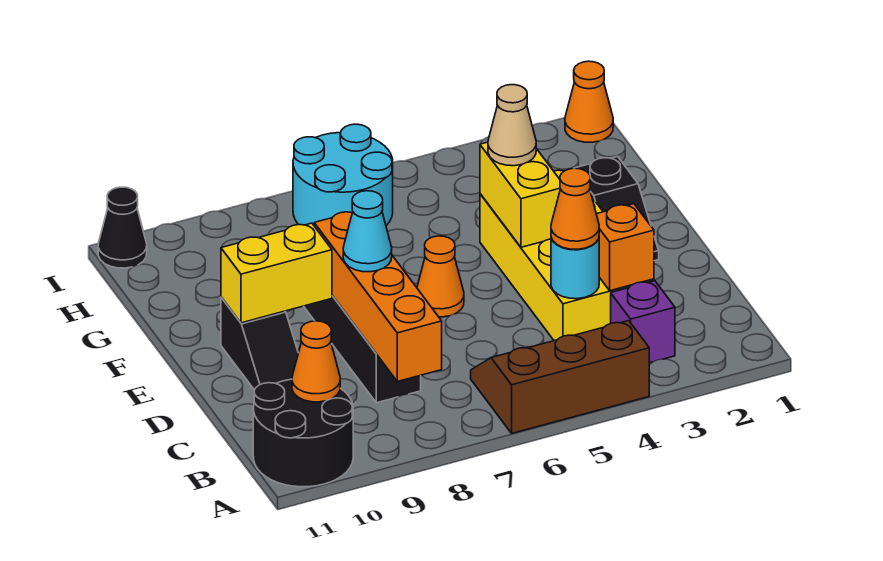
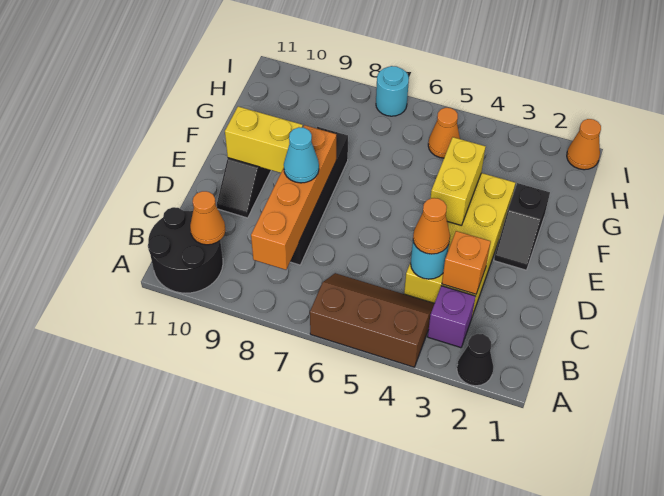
orange cone E6 level 1 -> orange cone H5 level 1
tan cone F4 level 3 -> none
cyan round brick H6:I7 level 1 -> cyan round brick I7 level 1
black cone I11 level 1 -> black cone A2 level 1

